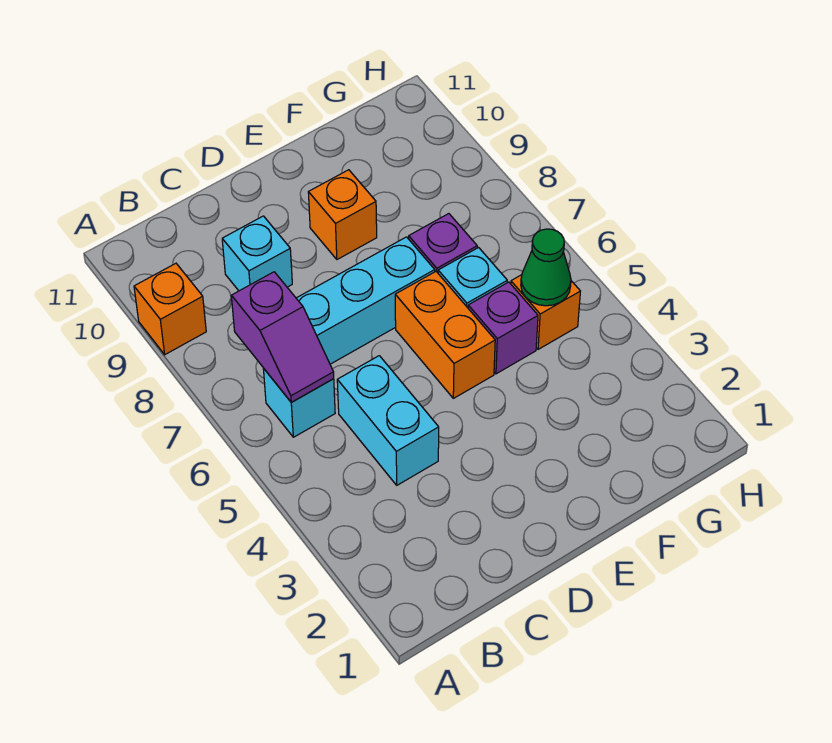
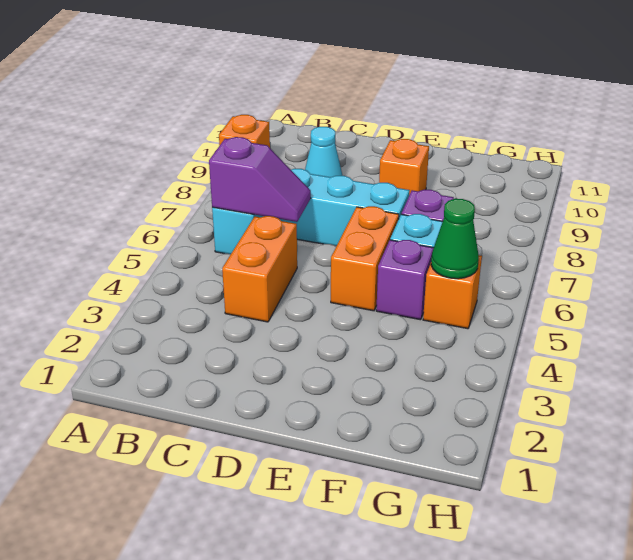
purple slope B6:B7 level 2 top 7 -> purple slope B6:C6 level 2 top B
cyan brick C4:C5 level 1 -> orange brick C4:C5 level 1
cyan brick C9 level 1 -> cyan cone C9 level 1

